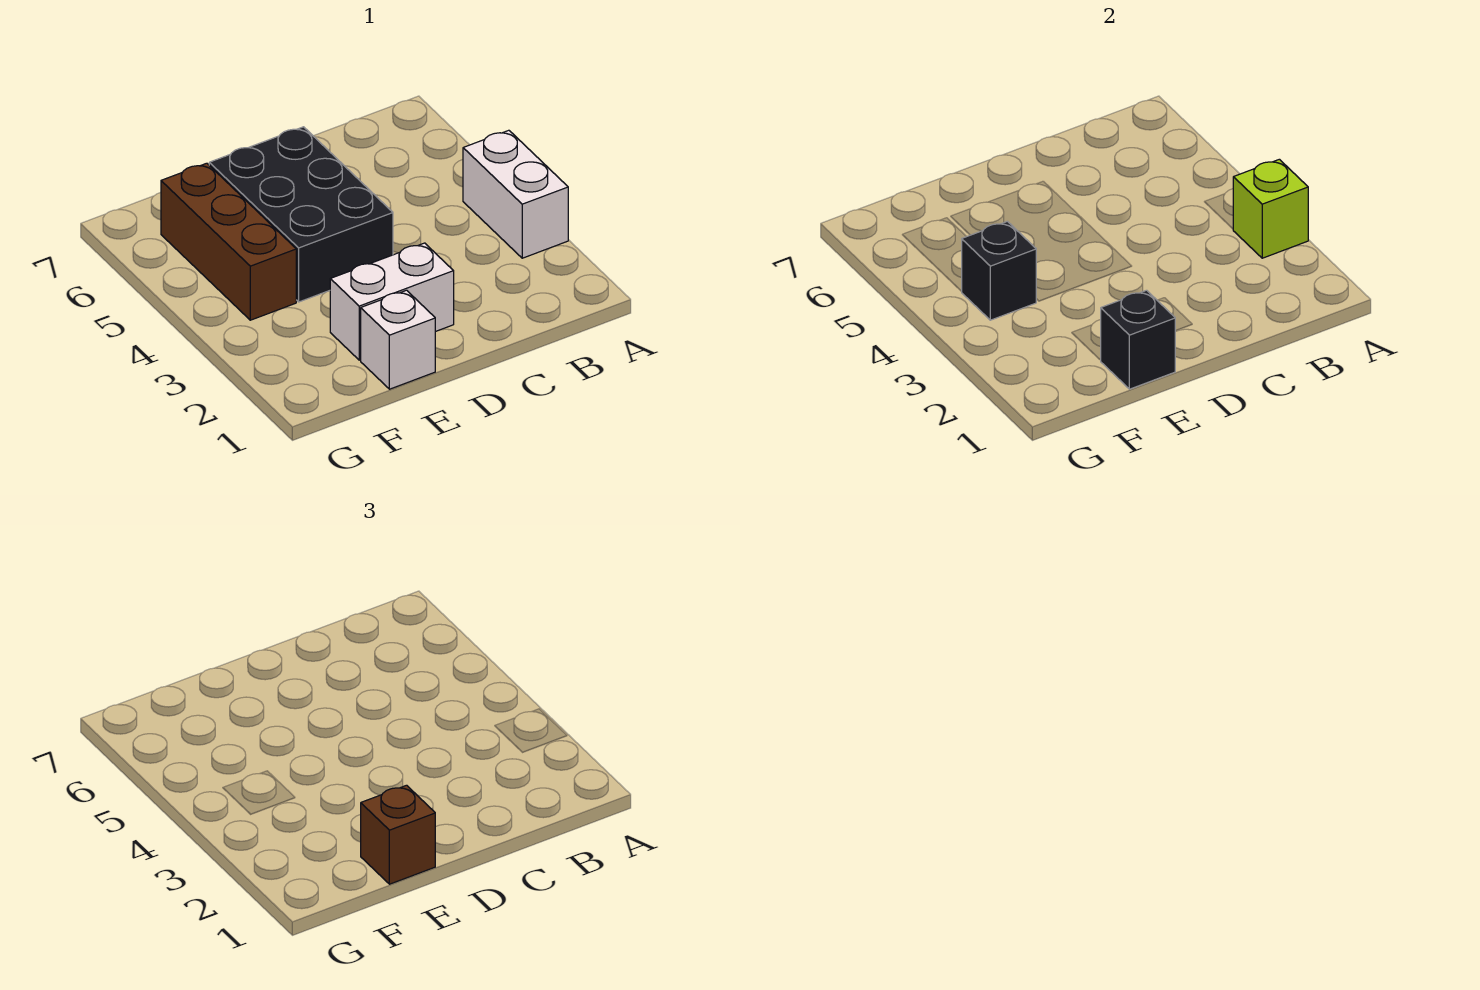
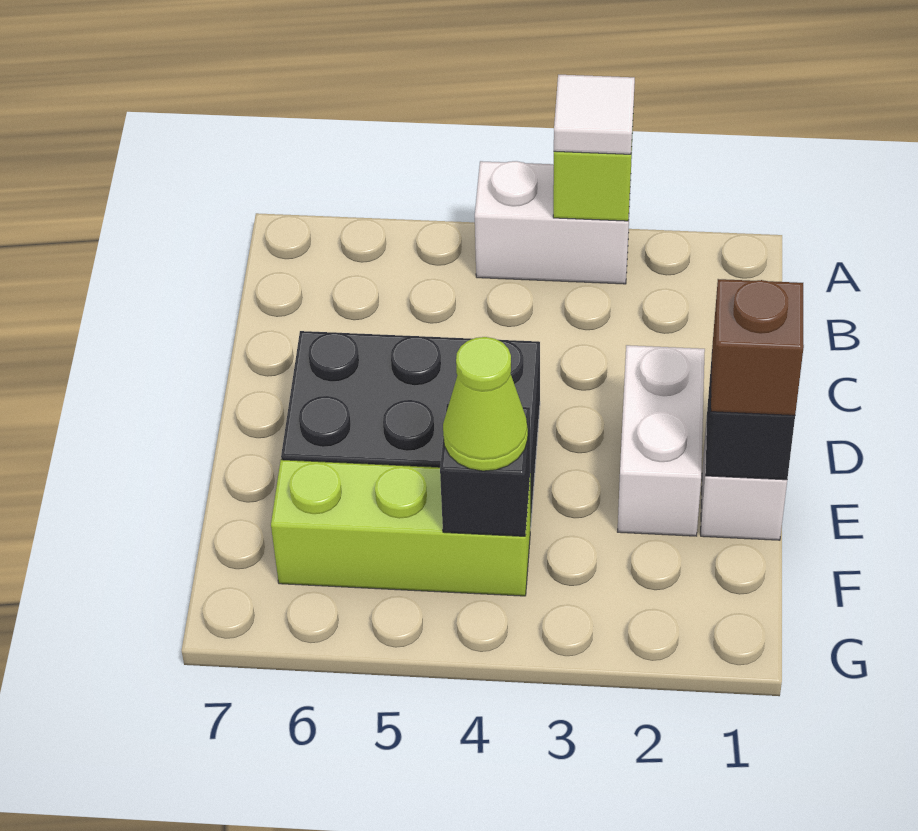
none -> white tile A3 level 3
brown brick F4:F6 level 1 -> lime brick F4:F6 level 1
none -> lime cone F4 level 3

